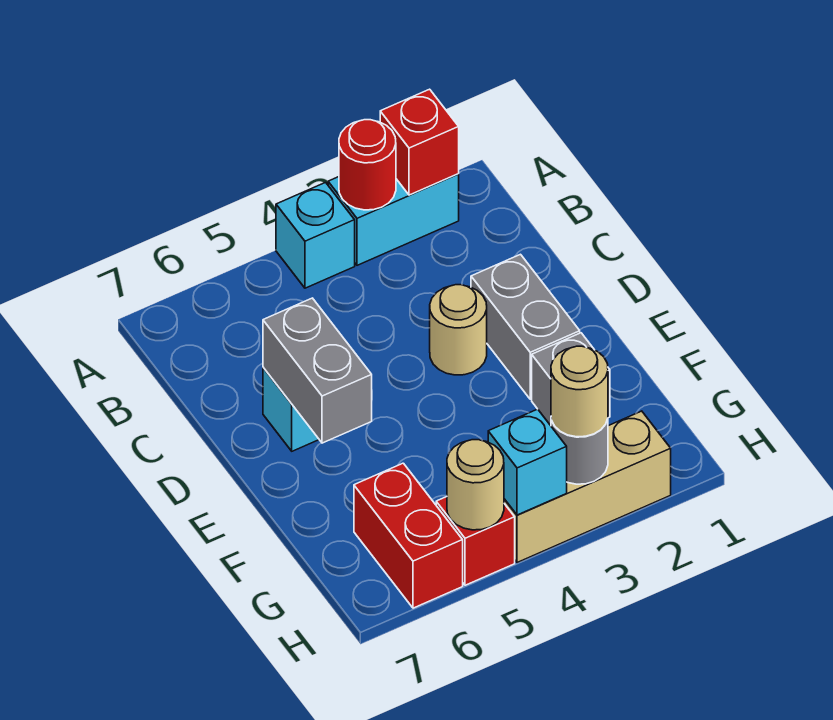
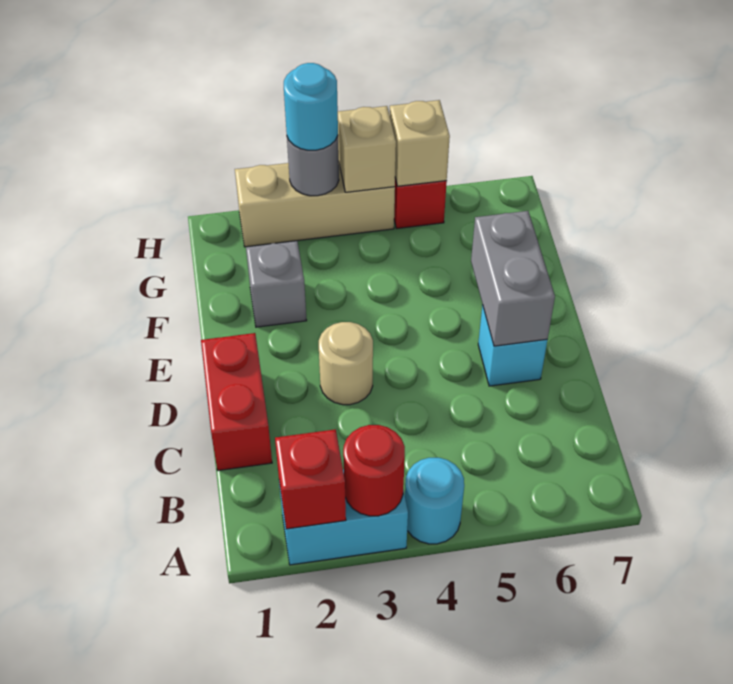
cyan brick A4 level 1 -> cyan round brick A4 level 1
grey brick D2:E2 level 1 -> none
red brick G6:H6 level 1 -> red brick C1:D1 level 1
tan round brick H3 level 3 -> cyan round brick H3 level 3
cyan brick H4 level 2 -> tan brick H4 level 2
tan round brick H5 level 2 -> tan brick H5 level 2

